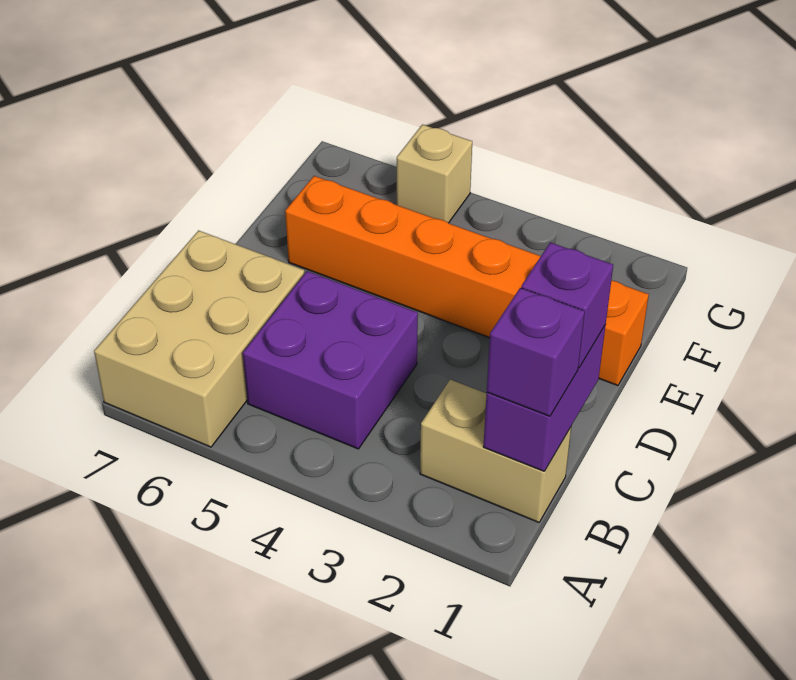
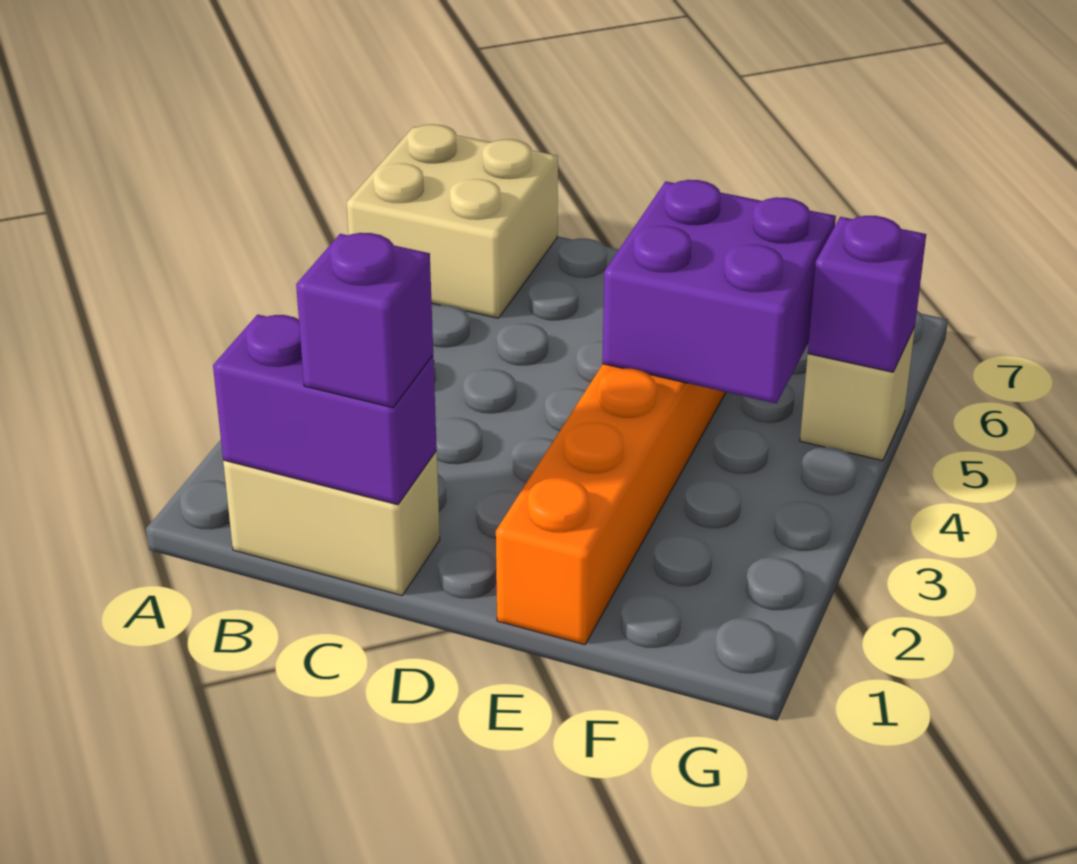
tan brick A6:C7 level 1 -> tan brick A6:B7 level 1
tan brick B1:B2 level 1 -> tan brick B1:C1 level 1
purple brick B1 level 3 -> purple brick G5 level 2
purple brick B4:C5 level 1 -> purple brick E4:F5 level 2

